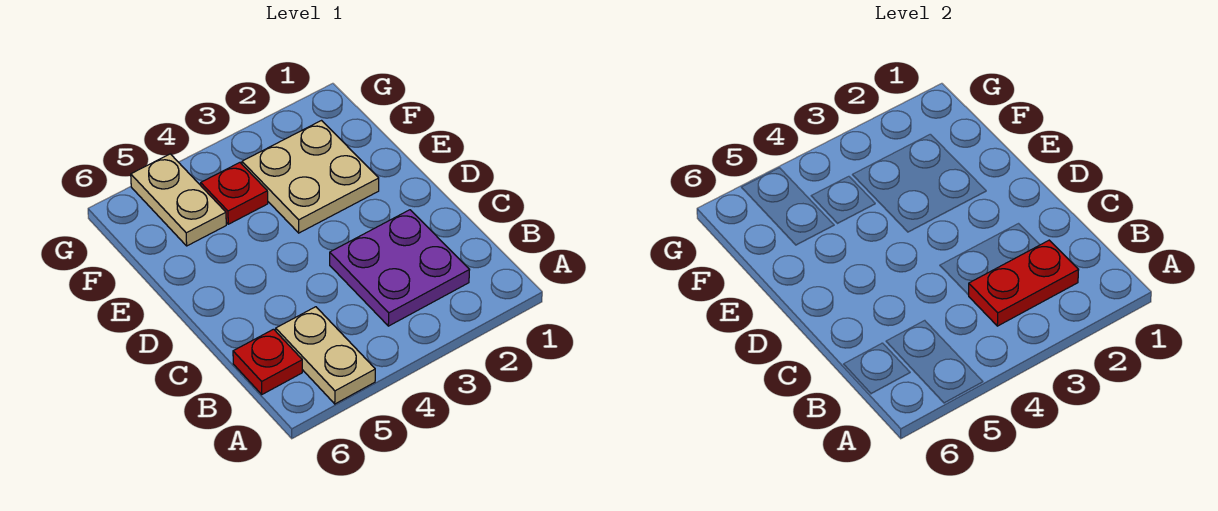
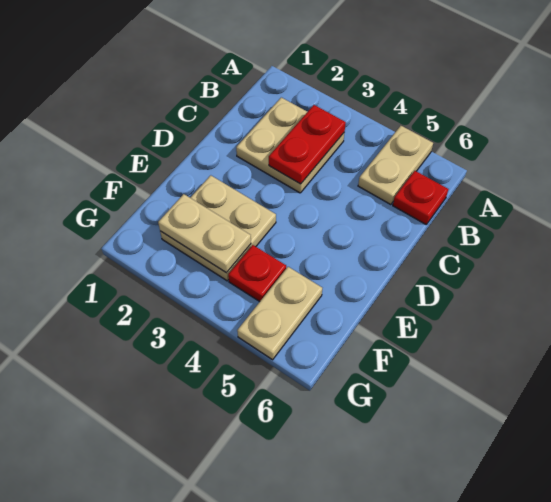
purple plate B2:C3 level 1 -> tan plate B2:C3 level 1
red plate B2:B3 level 2 -> red plate B3:C3 level 2
none -> tan plate F2:F3 level 2

